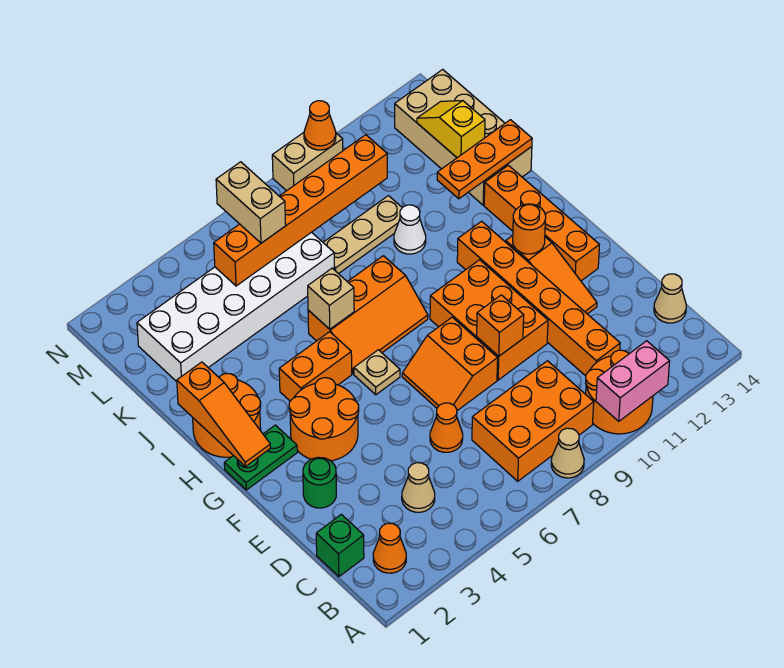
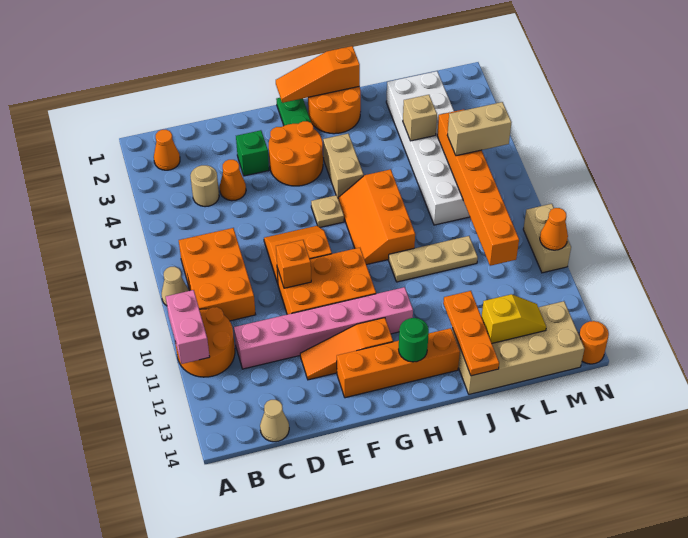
green brick C1 level 1 -> green brick E3 level 1
tan cone C4 level 1 -> tan round brick C4 level 1
orange brick C11:H11 level 1 -> pink brick C11:H11 level 1
orange cone D6 level 1 -> orange cone D4 level 1
green round brick E2 level 1 -> green round brick H13 level 2
orange round brick G12 level 2 -> orange round brick N14 level 1
orange brick H4:H5 level 1 -> tan brick H4:H5 level 1
tan brick I6 level 2 -> tan brick K4 level 2
white cone J10 level 1 -> none
tan plate K8:K10 level 1 -> tan plate I9:K9 level 1

